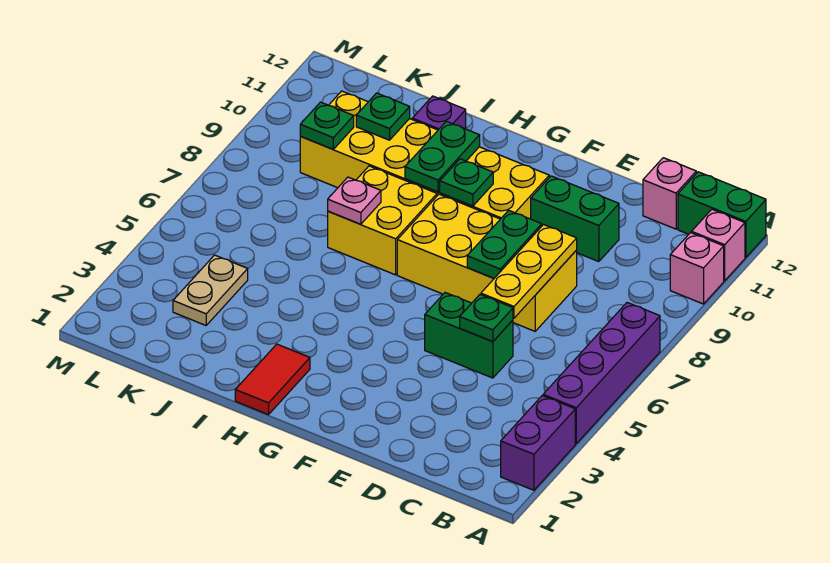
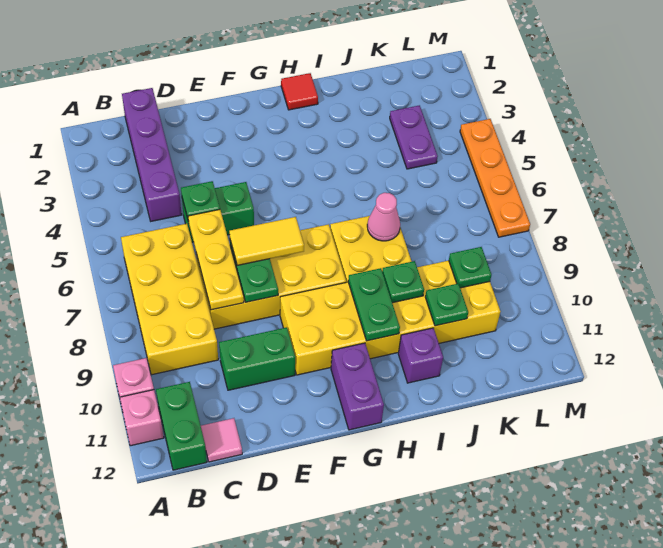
purple brick A2:A3 level 1 -> purple brick G11:G12 level 1
purple brick A4:A7 level 1 -> purple brick C1:C4 level 1
green brick A12:B12 level 1 -> green brick B11:B12 level 1
none -> yellow brick B6:C9 level 1
pink brick C12 level 1 -> pink tile C12 level 1
none -> yellow tile E7:F7 level 3
green plate G9 level 2 -> green plate I9 level 2
red tile H1:H2 level 1 -> red tile H1 level 1
pink plate I7 level 2 -> pink cone I7 level 2
tan plate K3:K4 level 1 -> purple plate K3:K4 level 1
none -> orange plate M4:M7 level 1

